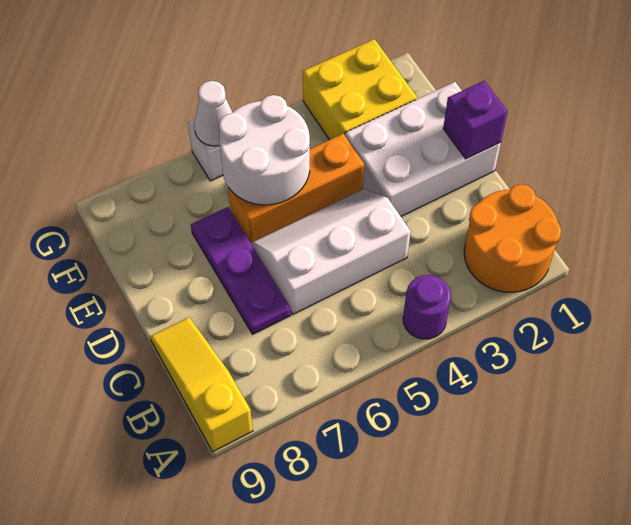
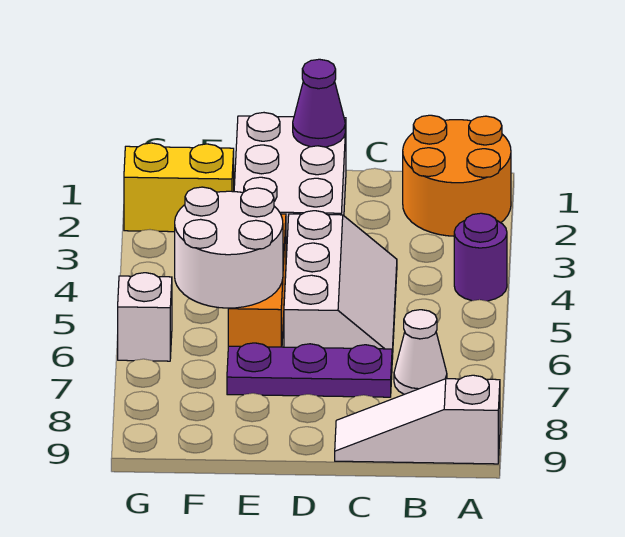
yellow slope A9:C9 level 1 top A -> white slope A9:C9 level 1 top A
white slope C4:D6 level 1 top C -> white slope C4:D6 level 1 top D
purple brick D1 level 2 -> purple cone D1 level 2
yellow brick F2:G3 level 1 -> yellow brick F2:G2 level 1
white cone G6 level 2 -> white cone B7 level 1

